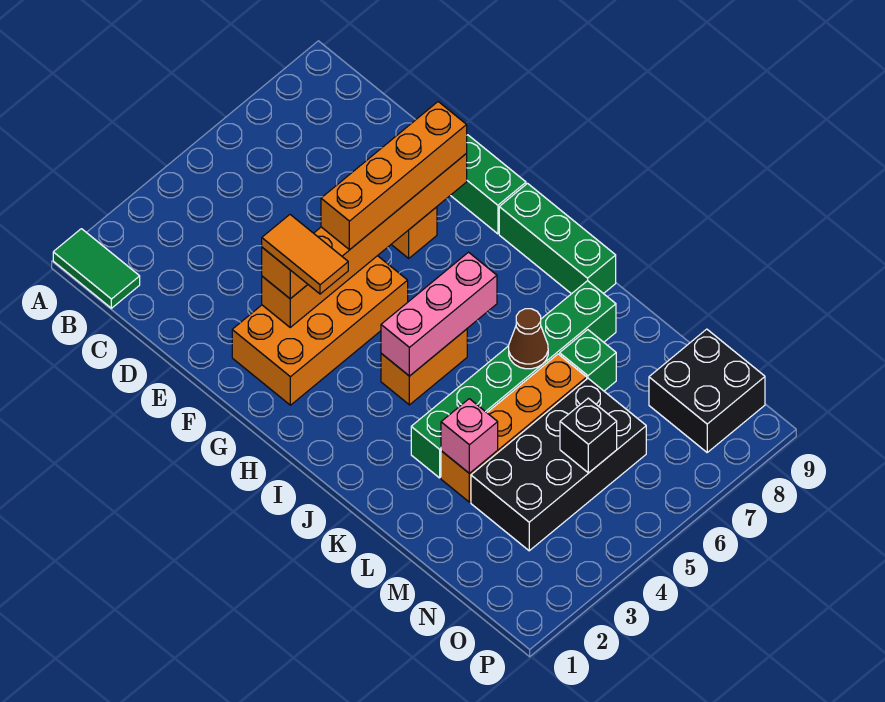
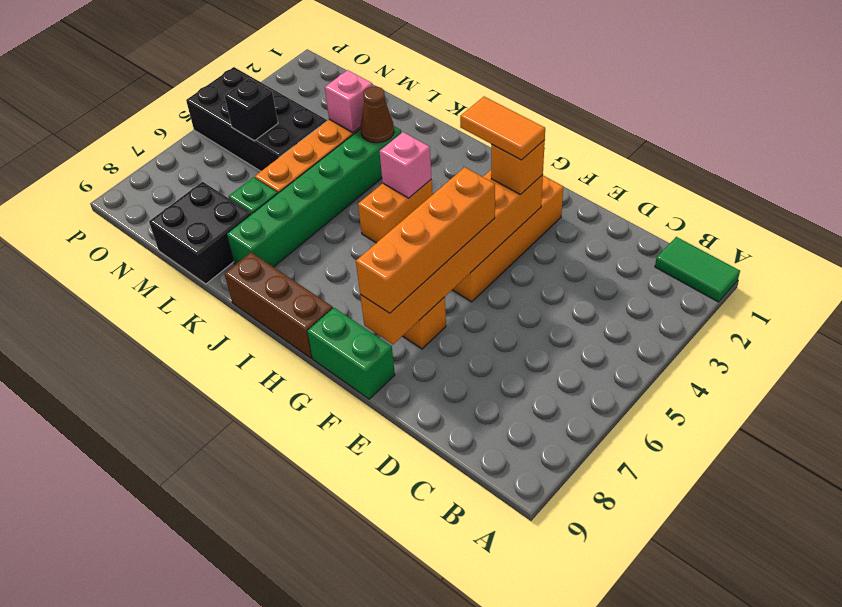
green brick H9:J9 level 1 -> brown brick H9:J9 level 1
pink brick I4:I6 level 2 -> pink brick I4 level 2
brown cone K6 level 2 -> brown cone K3 level 2
black brick M3:N6 level 1 -> black brick M4:P5 level 1
black brick N8:O9 level 1 -> black brick L8:M9 level 1

